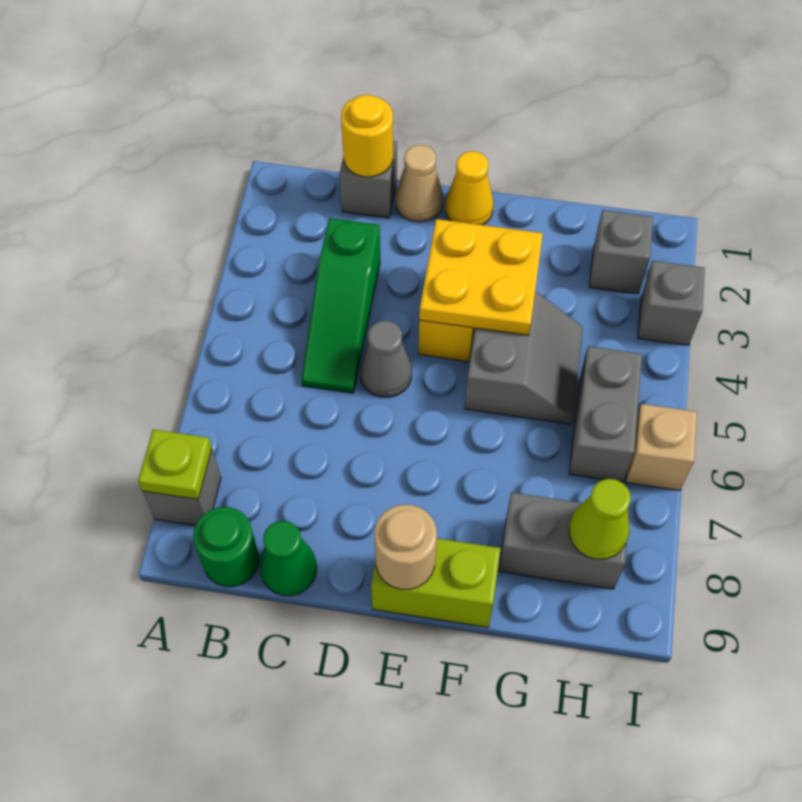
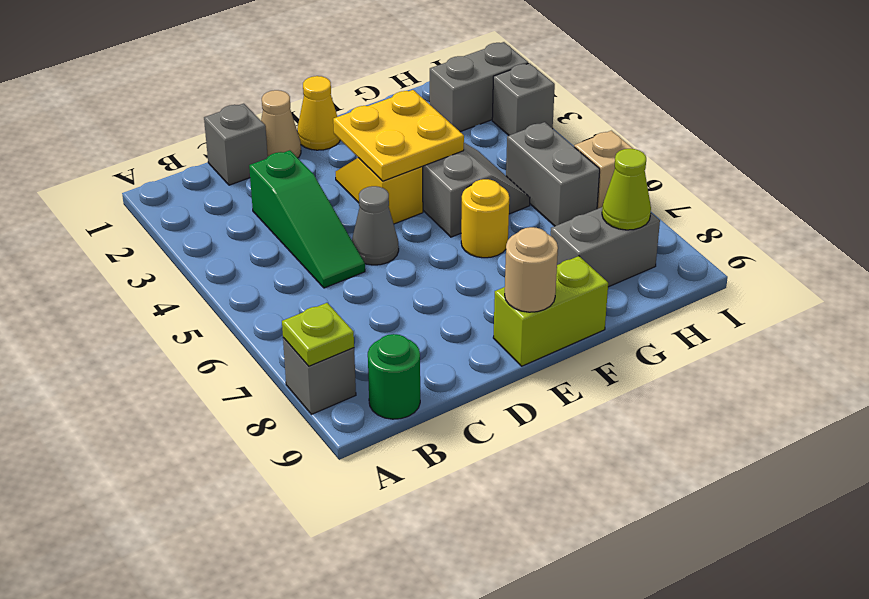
yellow round brick C1 level 2 -> yellow round brick F6 level 1
green cone C9 level 1 -> none
grey brick H2 level 1 -> grey brick H2:I2 level 1

